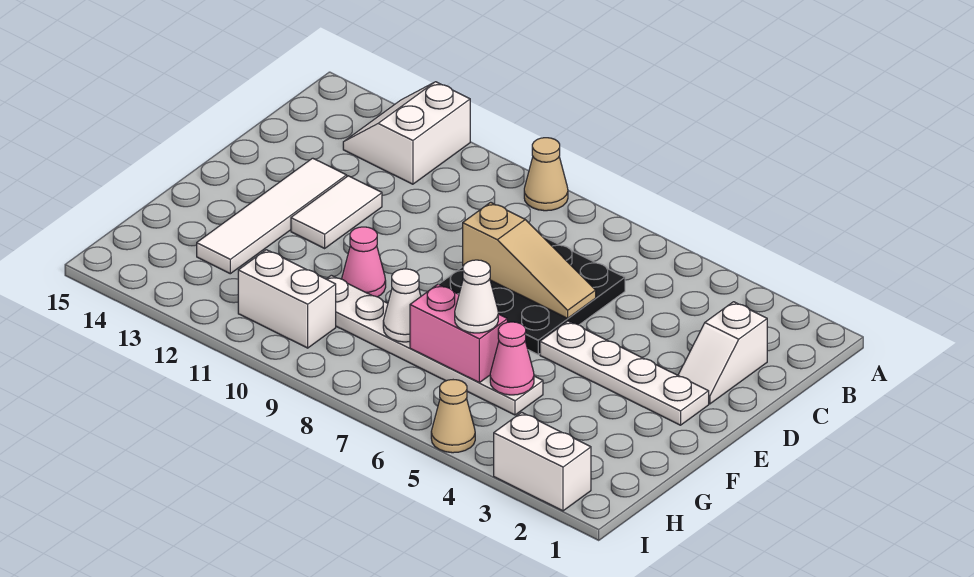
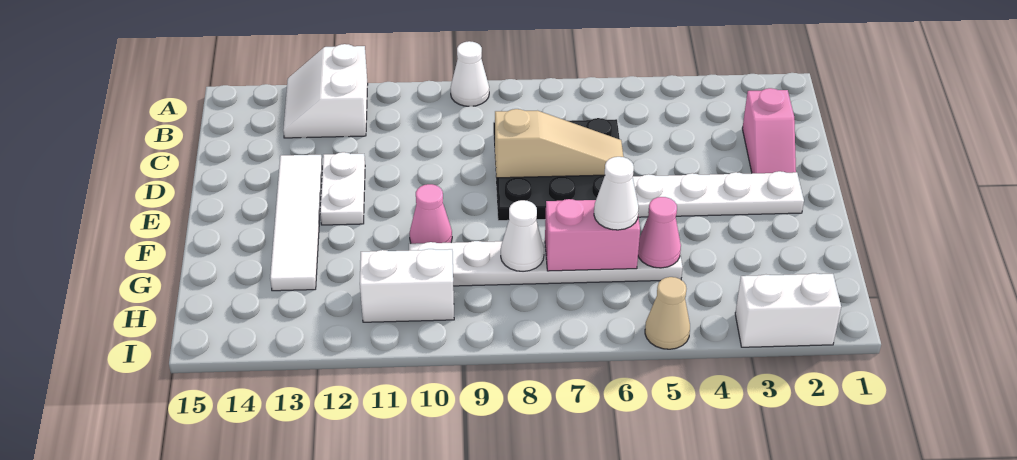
tan cone A9 level 1 -> white cone A9 level 1
white slope C2:D2 level 1 top C -> pink slope C2:D2 level 1 top C
white tile D12:E12 level 1 -> white plate D12:E12 level 1

